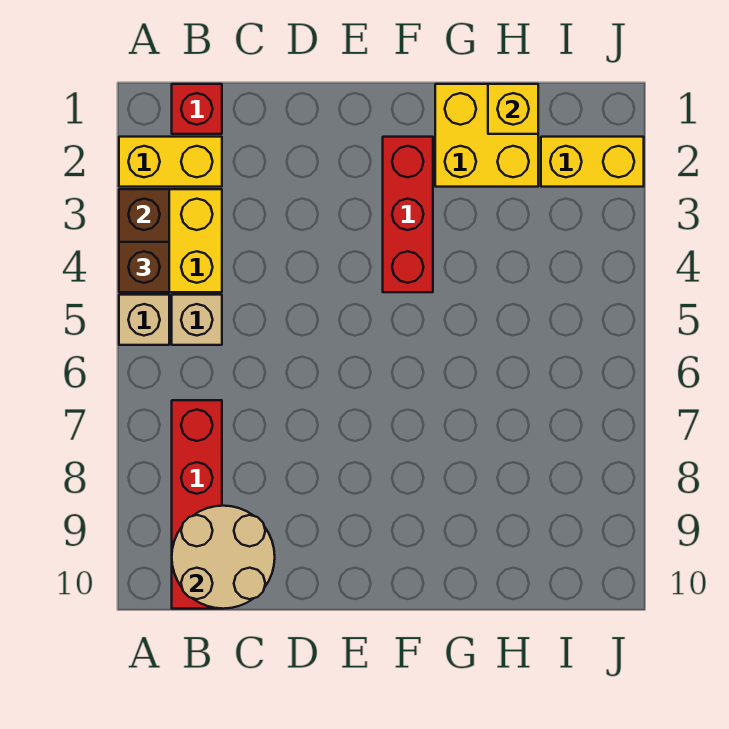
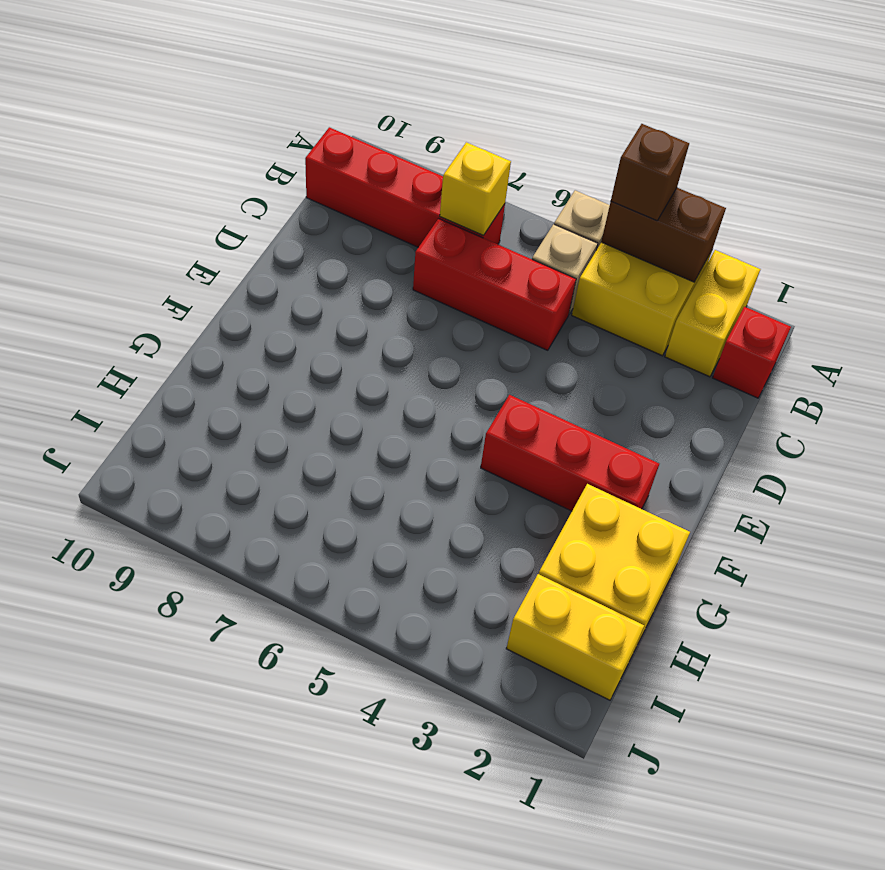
tan round brick B9:C10 level 2 -> none
none -> red brick C5:C7 level 1
yellow brick H1 level 2 -> yellow brick B7 level 2
yellow brick I2:J2 level 1 -> yellow brick I1:I2 level 1

